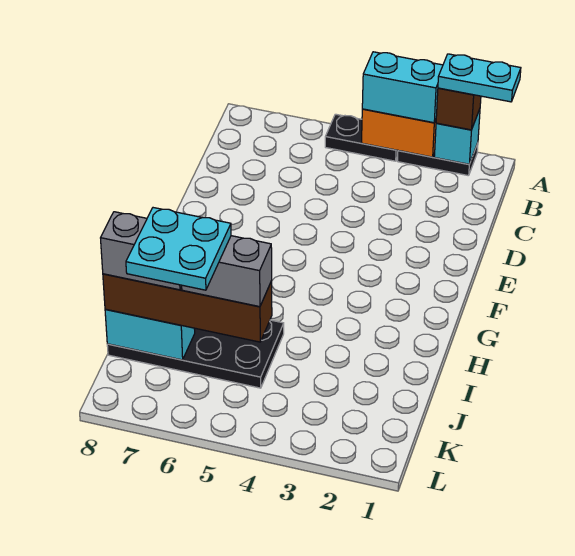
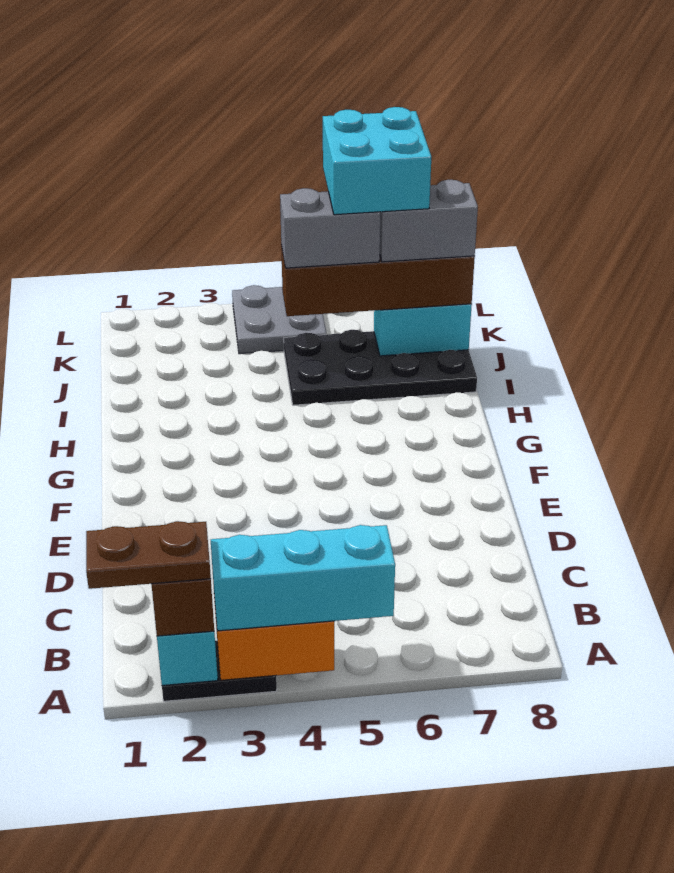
cyan plate A1:A2 level 4 -> brown plate A1:A2 level 4
cyan brick A3:A4 level 3 -> cyan brick A3:A5 level 3
black plate A4:A5 level 1 -> none
cyan plate J6:K7 level 5 -> cyan brick J6:K7 level 5
none -> grey plate K4:L5 level 1

